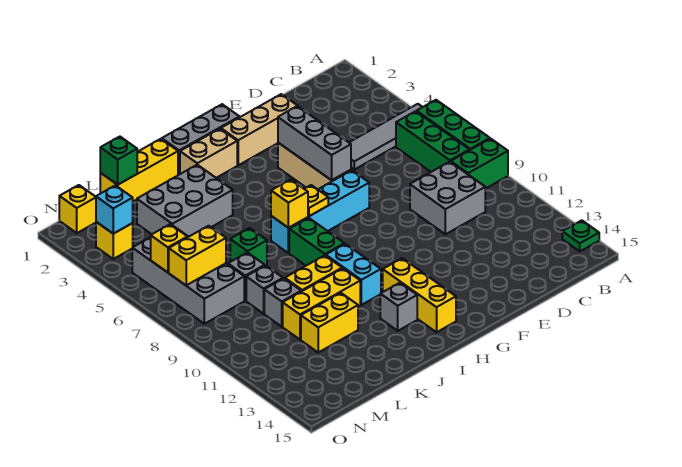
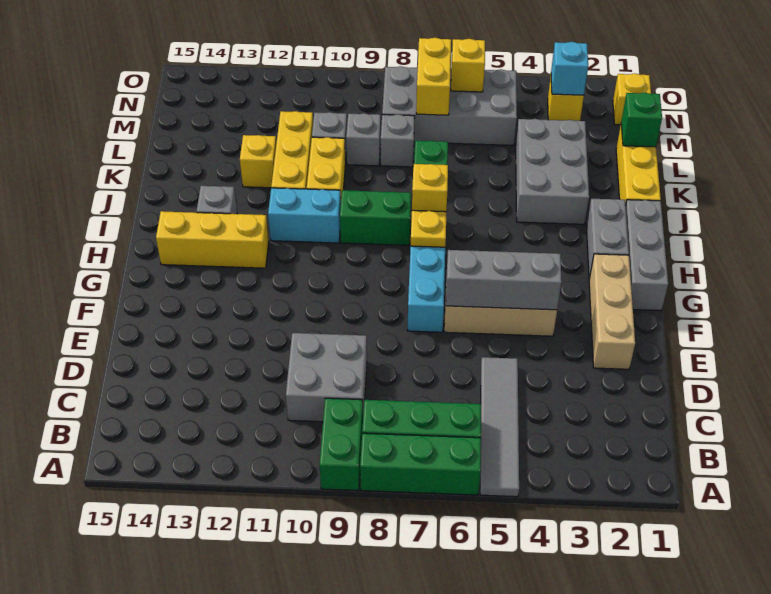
green plate A14 level 1 -> none
tan brick H2:I2 level 1 -> grey brick H2:I2 level 1
yellow brick K12:L12 level 1 -> yellow brick K12 level 1

